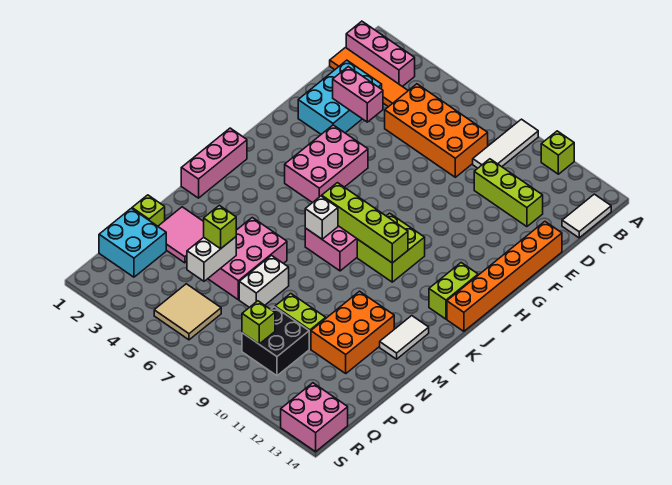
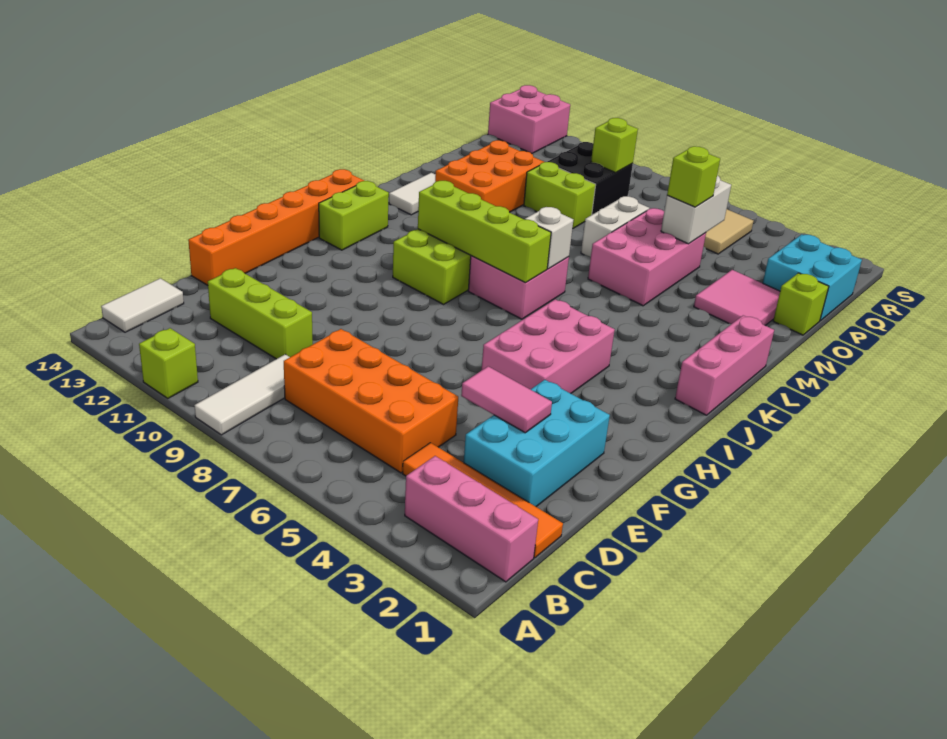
pink brick E3:E4 level 2 -> pink tile E3:E4 level 2

